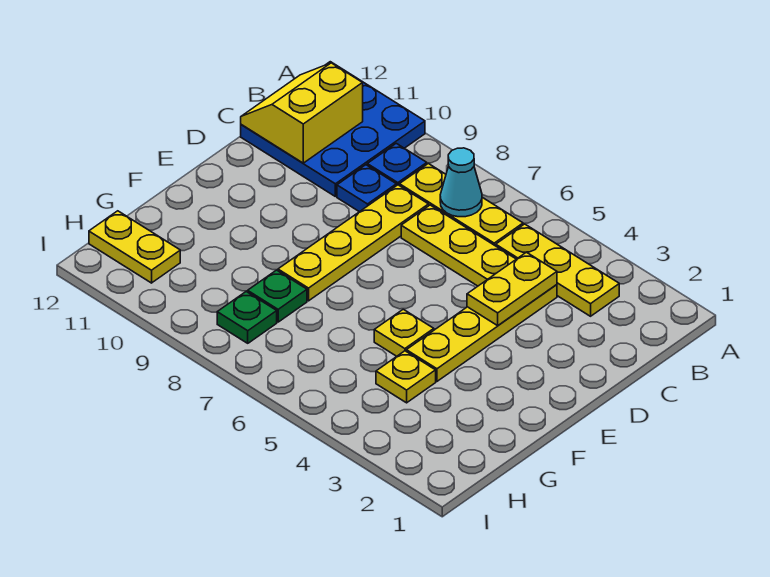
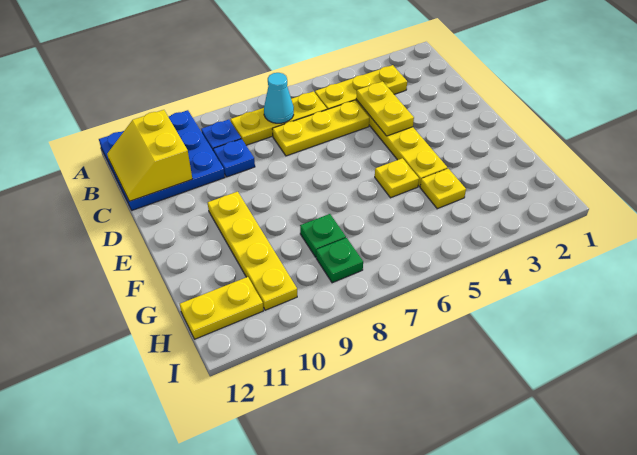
yellow plate C8:F8 level 1 -> yellow plate E10:H10 level 1

